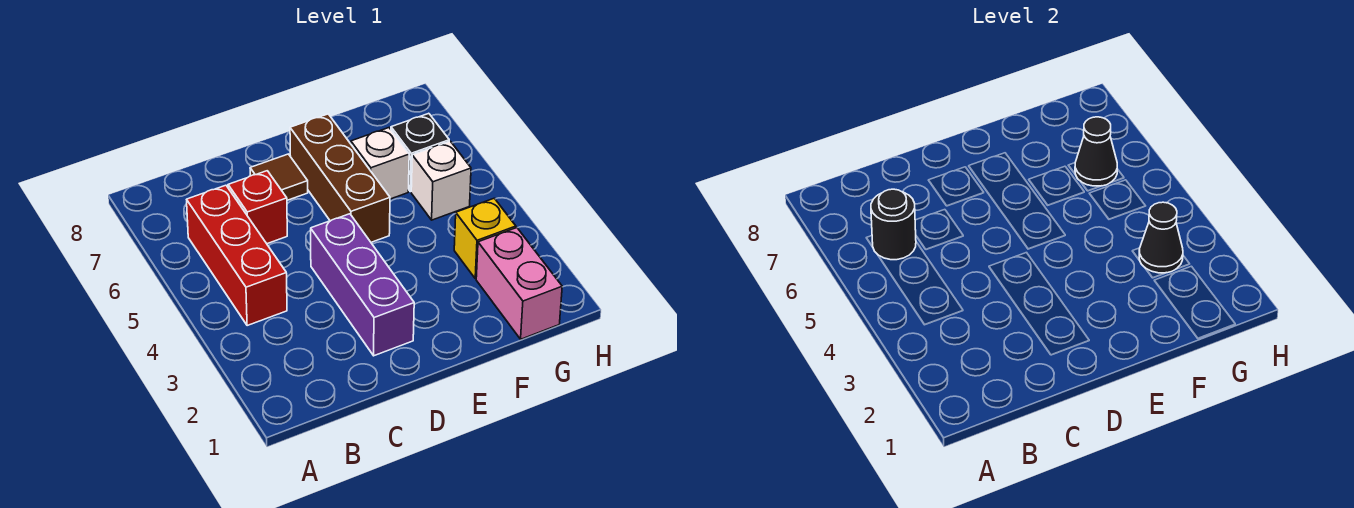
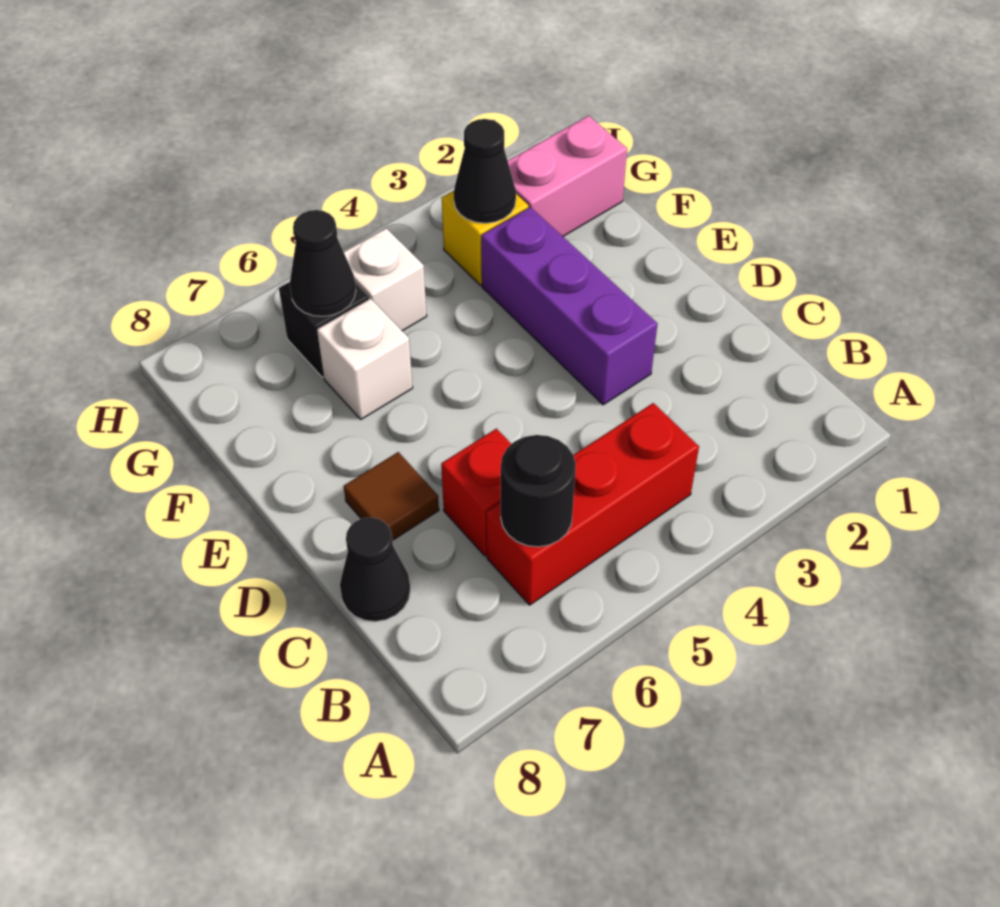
none -> black cone C8 level 1
purple brick D2:D4 level 1 -> purple brick D3:F3 level 1
brown brick E5:E7 level 1 -> none

